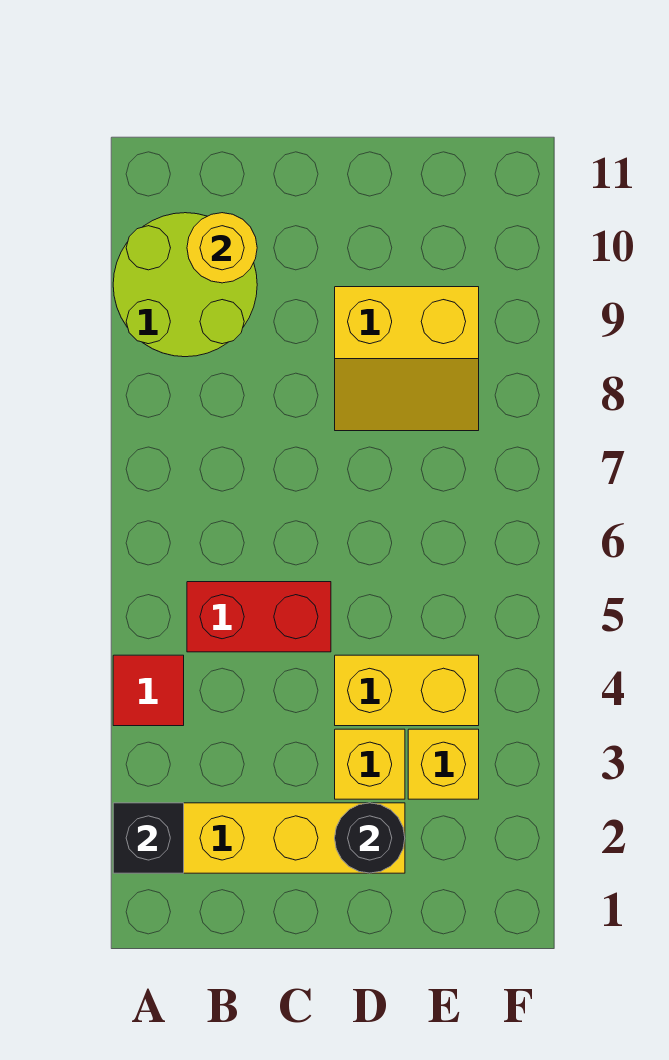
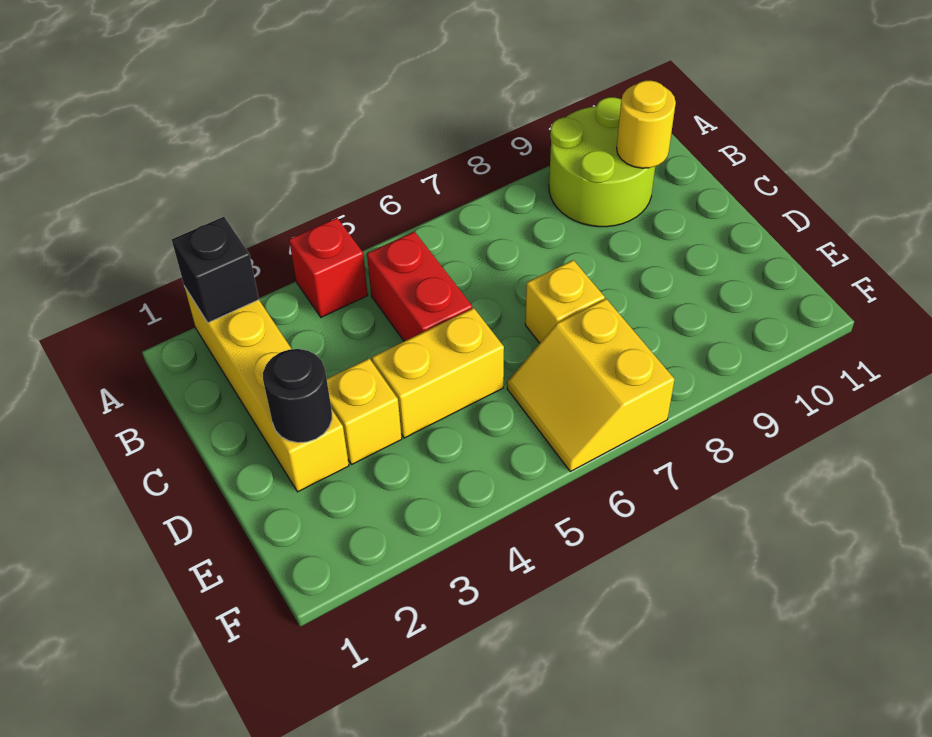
red tile A4 level 1 -> red brick A4 level 1
yellow brick D4:E4 level 1 -> yellow brick D4:D5 level 1
yellow slope D8:E9 level 1 top 9 -> yellow slope E6:F7 level 1 top 7
yellow brick E3 level 1 -> yellow brick D7 level 1

